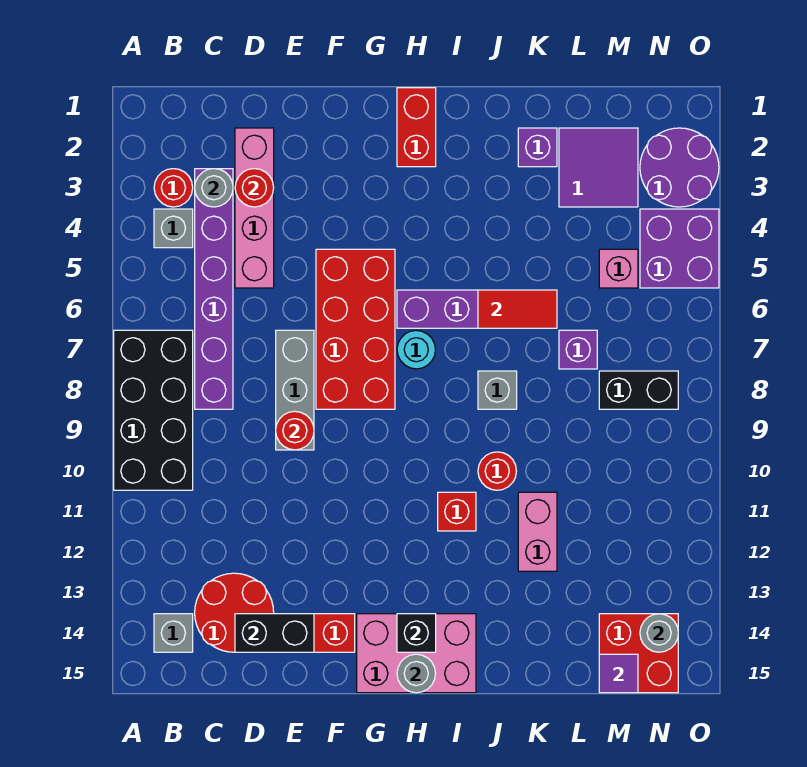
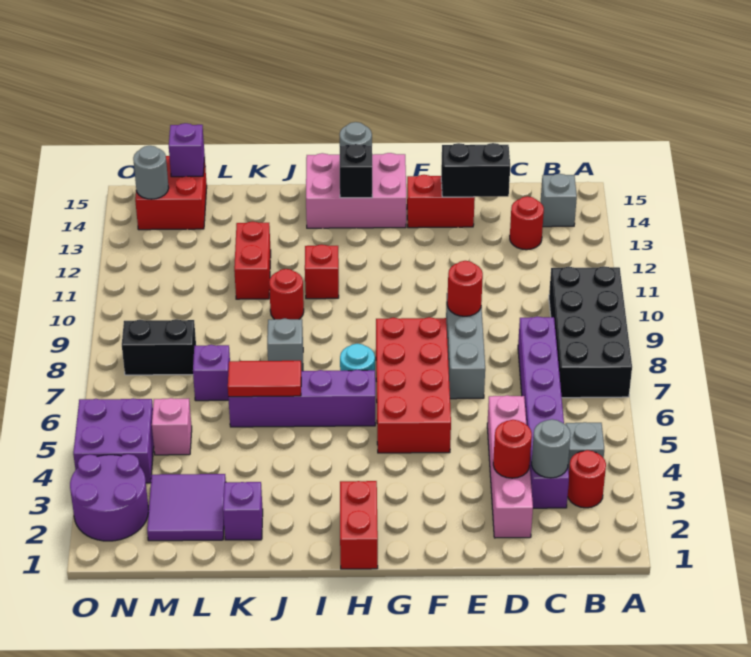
red round brick C13:D14 level 1 -> red round brick C13 level 1
pink brick K11:K12 level 1 -> red brick K11:K12 level 1
purple tile M15 level 2 -> purple brick M15 level 2

